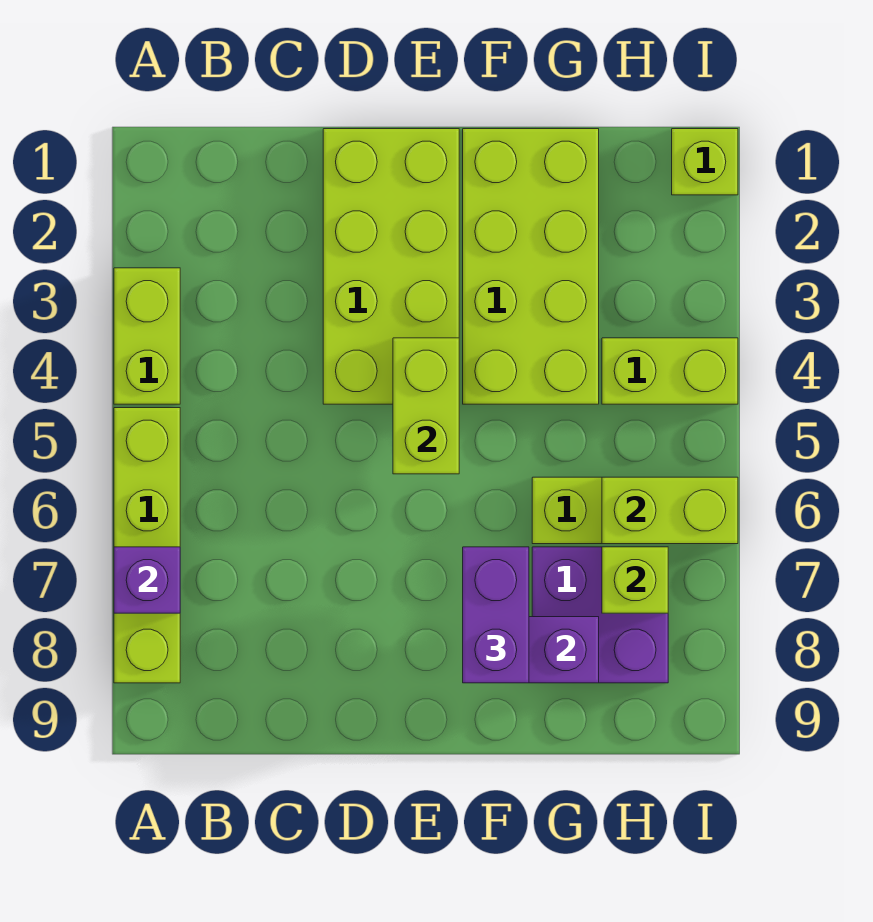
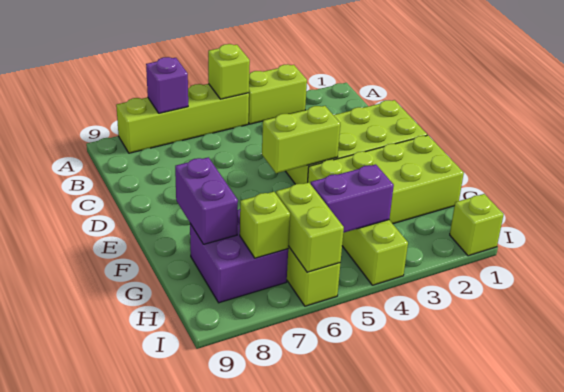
none -> lime brick A5 level 2
purple brick F7:F8 level 3 -> purple brick H4:H5 level 2

